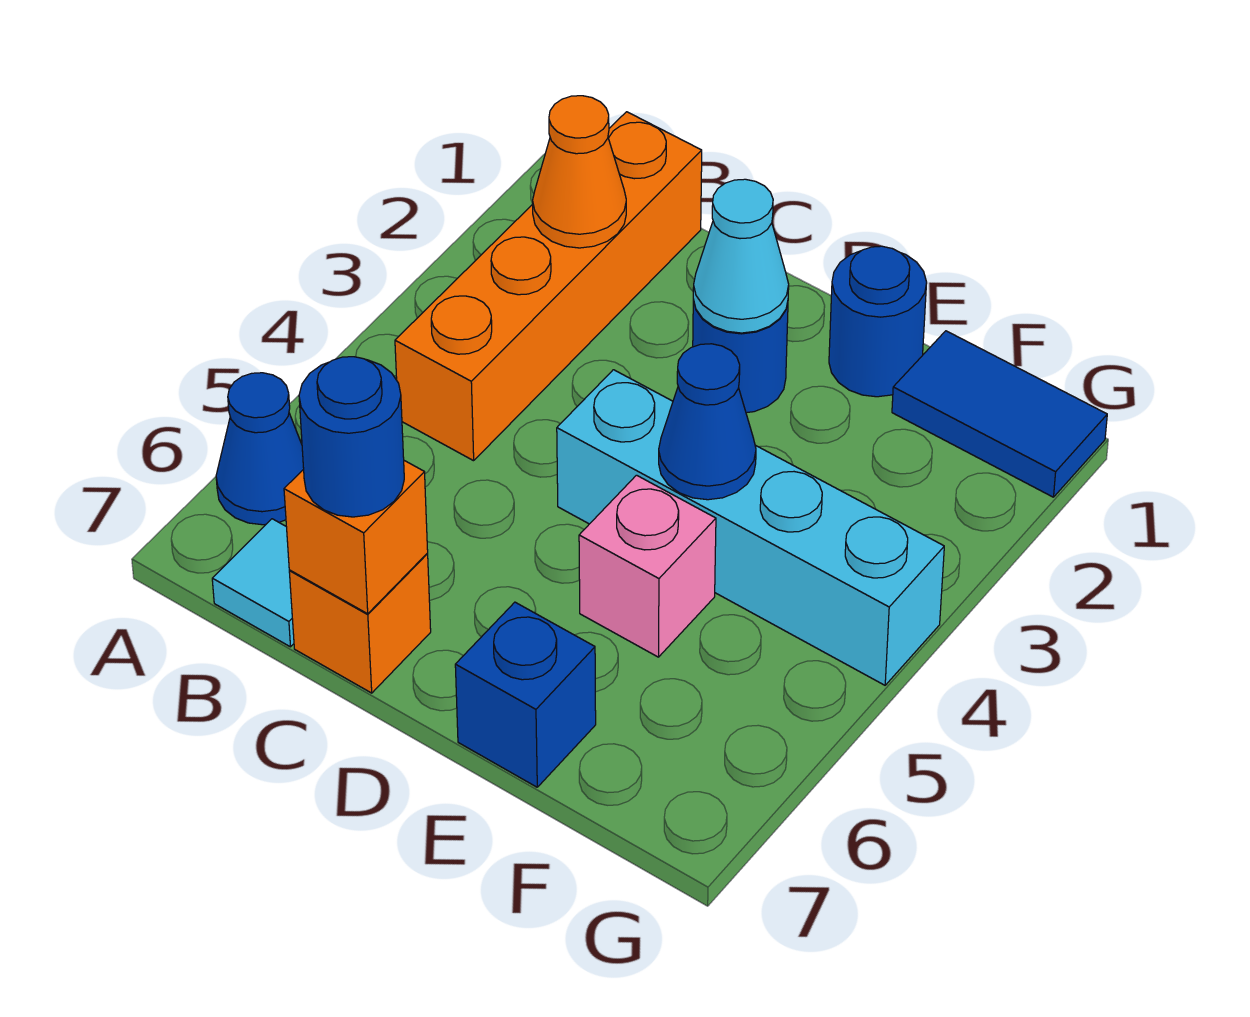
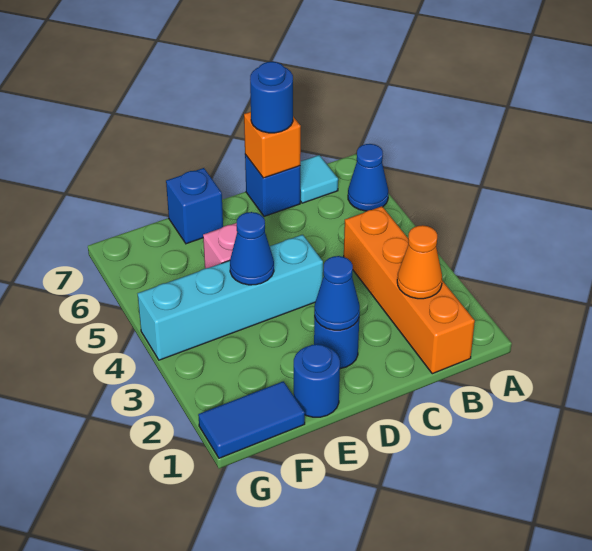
orange brick C7 level 1 -> blue brick C7 level 1
cyan cone D2 level 2 -> blue cone D2 level 2

